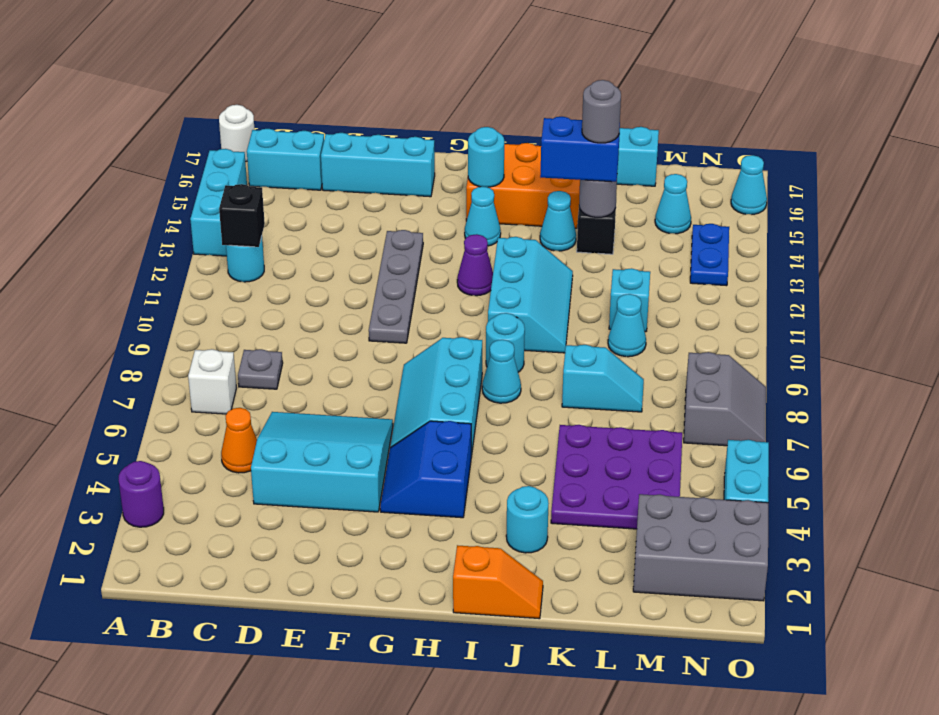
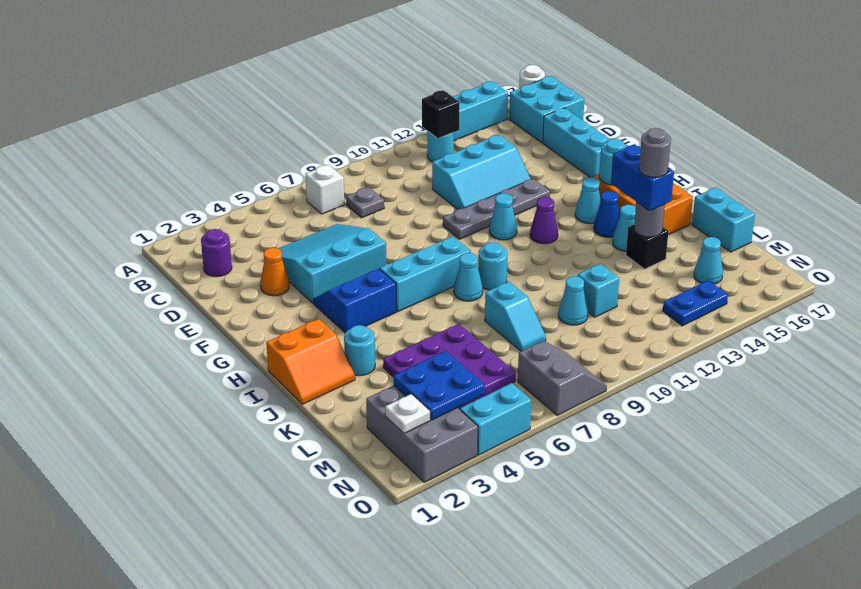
purple round brick A3 level 1 -> purple round brick C2 level 1
cyan brick B16:C16 level 1 -> cyan brick B16:C17 level 1
orange cone C5 level 1 -> orange cone E3 level 1
cyan slope D4:F6 level 1 top 4 -> cyan slope D4:F6 level 1 top F
orange slope I1:J1 level 1 top I -> orange slope I1:J2 level 1 top I
cyan slope I10:J12 level 1 top I -> cyan slope D11:E13 level 1 top D
none -> blue cone I14 level 1
none -> blue plate M3:N4 level 2
none -> white plate N2 level 2
grey slope N7:O8 level 1 top N -> grey slope N7:O8 level 1 top 7
cyan cone O16 level 1 -> cyan cone G11 level 1

